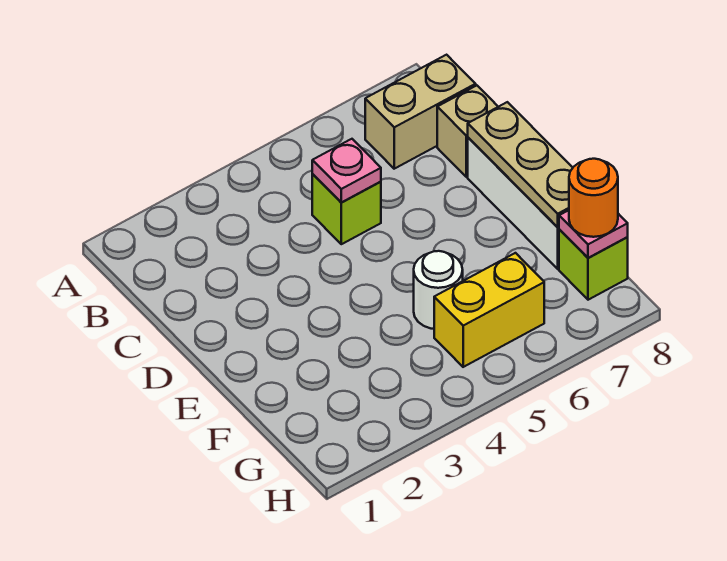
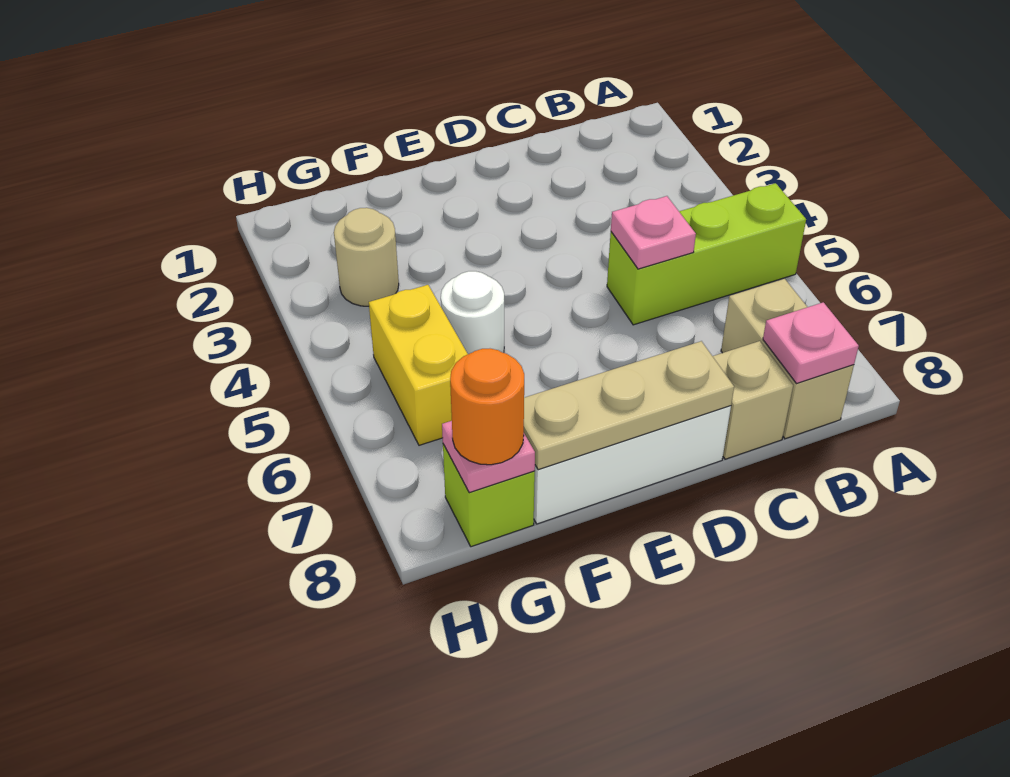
none -> pink plate B8 level 2
lime brick C5 level 1 -> lime brick A5:C5 level 1
none -> tan round brick G3 level 1

